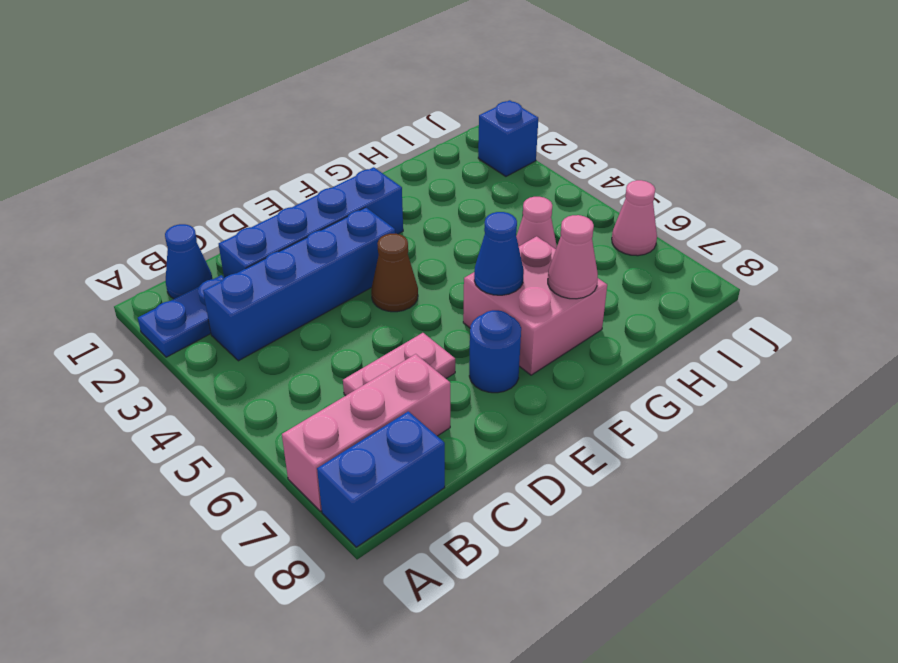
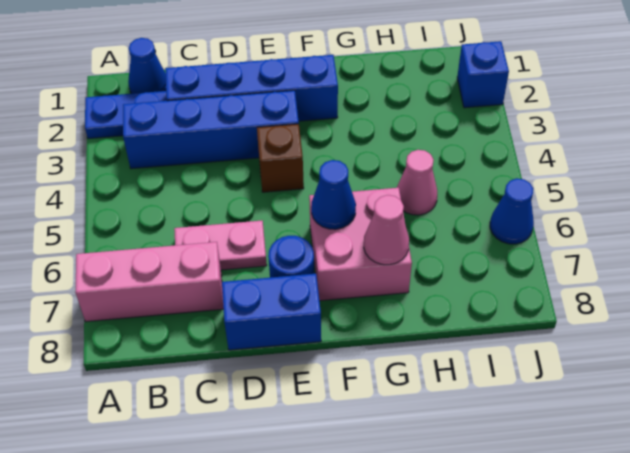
blue brick A8:B8 level 1 -> blue brick D8:E8 level 1
brown cone E4 level 1 -> brown brick E4 level 1
pink cone J6 level 1 -> blue cone J6 level 1

